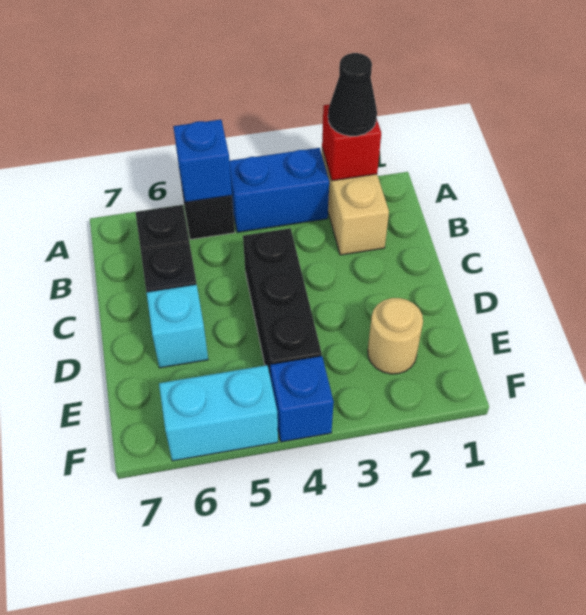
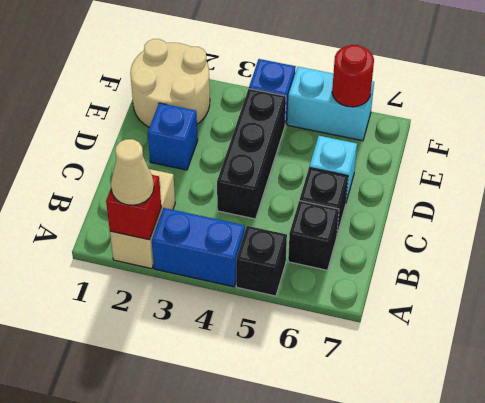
black cone A2 level 3 -> tan cone A2 level 3
blue brick A5 level 2 -> blue brick D2 level 1
tan round brick E2 level 1 -> tan round brick E1:F2 level 1
none -> red round brick F6 level 2

